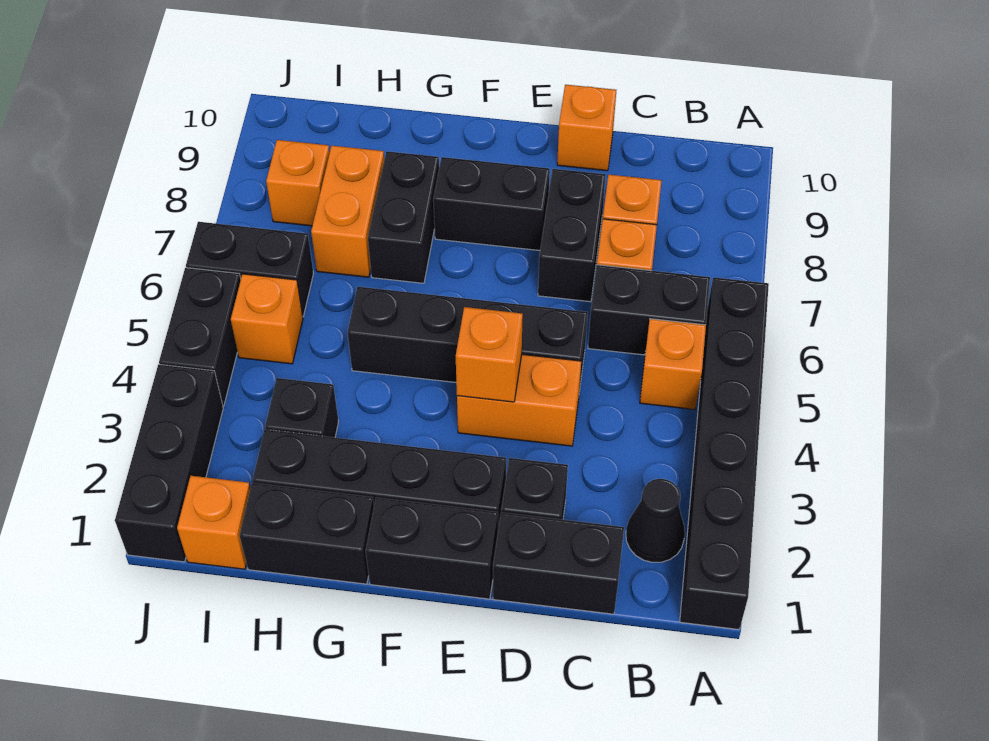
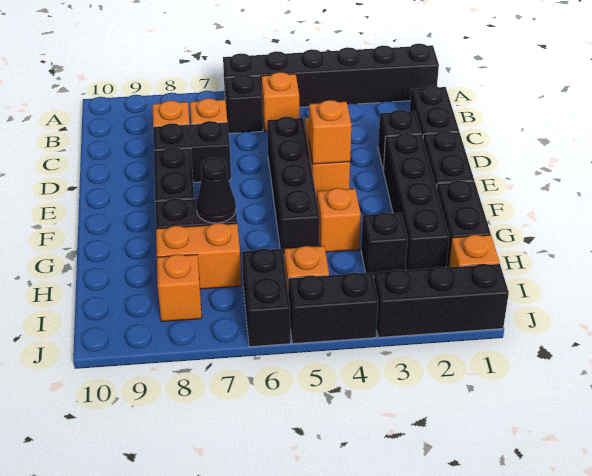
black cone B2 level 1 -> black cone G7 level 2
black brick B6:C6 level 1 -> black brick B6 level 1
orange brick D10 level 1 -> orange brick G4 level 1

